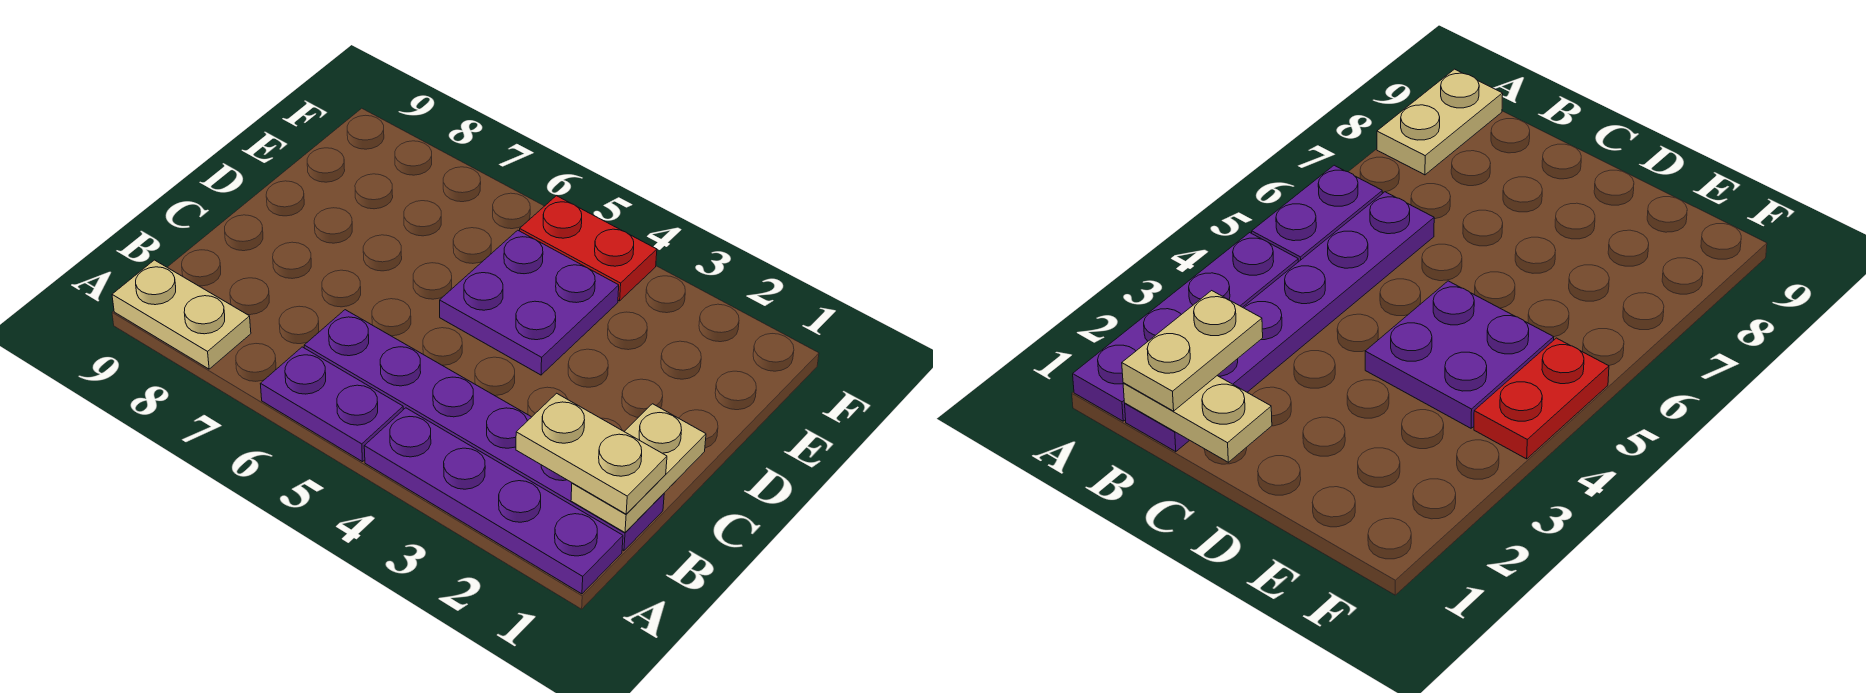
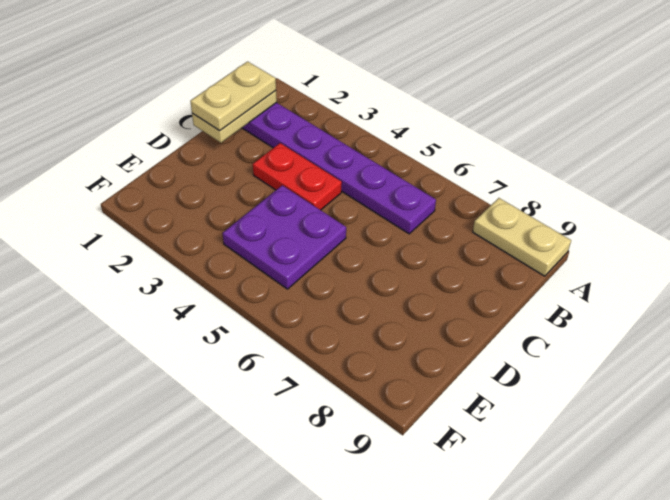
purple plate A1:A4 level 1 -> none
purple plate A5:A6 level 1 -> none
tan plate B1:B2 level 3 -> tan plate B1:C1 level 3
red plate F4:F5 level 1 -> red plate C3:C4 level 1

